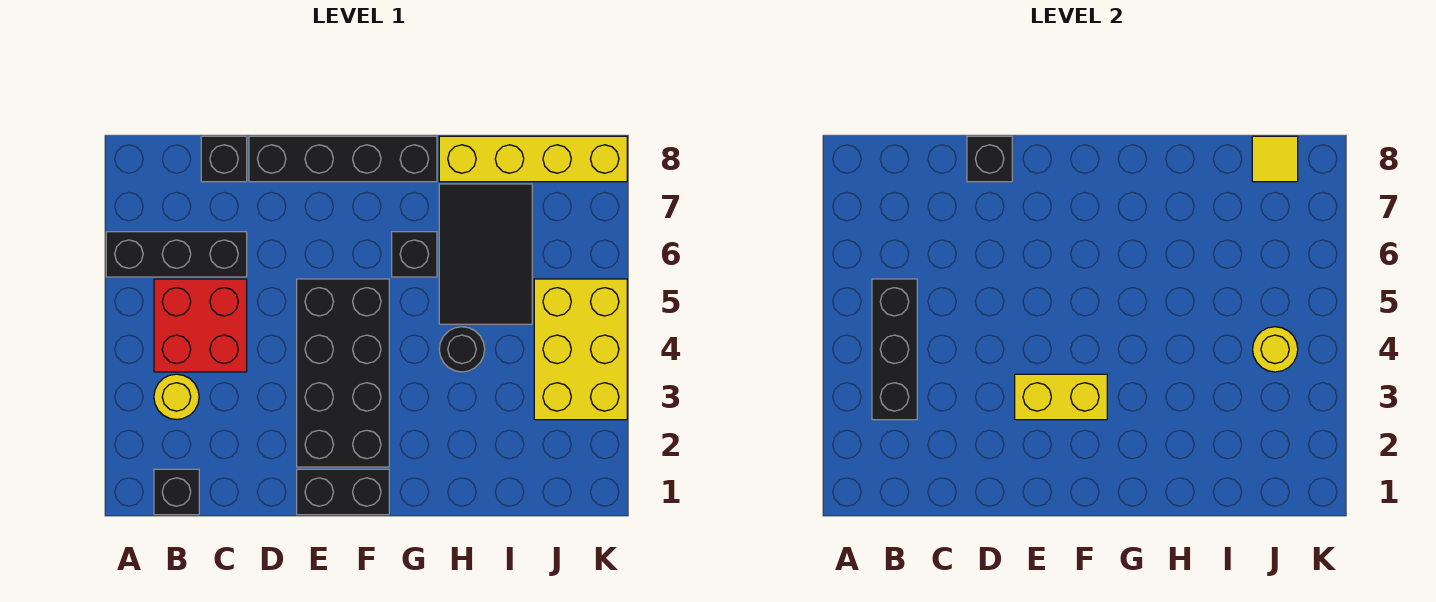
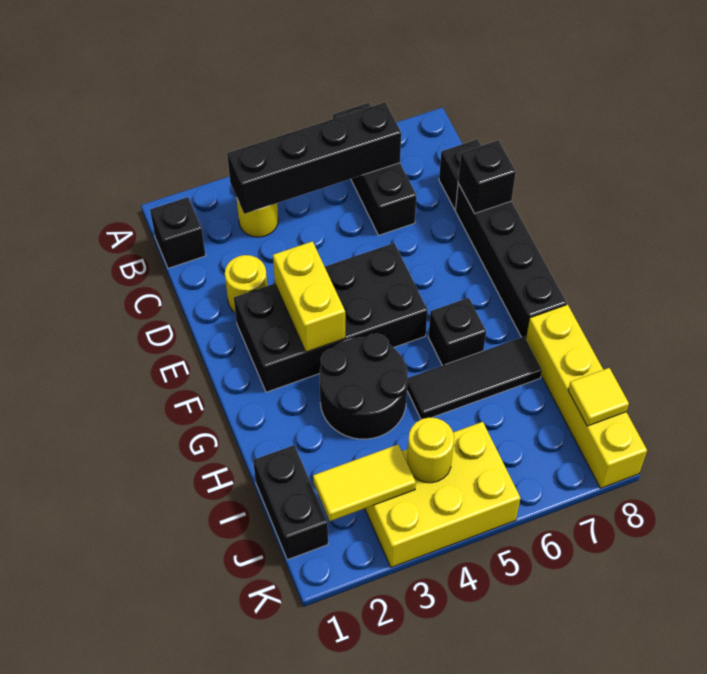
black brick B3:B5 level 2 -> black brick B3:B6 level 2
red brick B4:C5 level 1 -> none
none -> yellow round brick D2 level 1
black brick E1:F1 level 1 -> black brick I1:J1 level 1
black round brick H4 level 1 -> black round brick G3:H4 level 1
black tile H5:I7 level 1 -> black tile H5:H7 level 1
none -> yellow tile J2:J3 level 2

